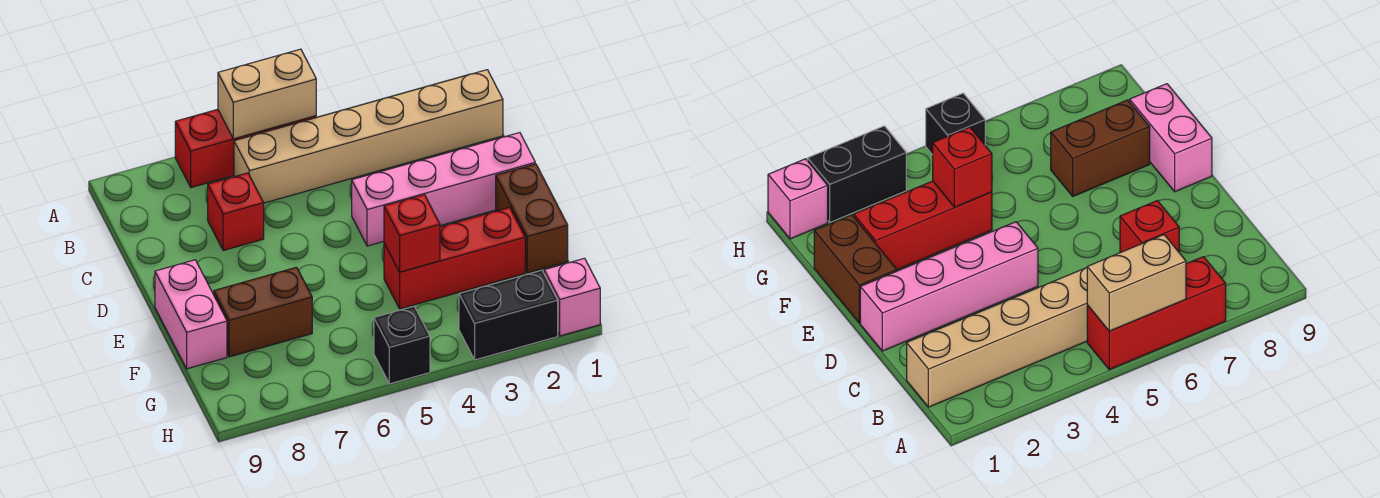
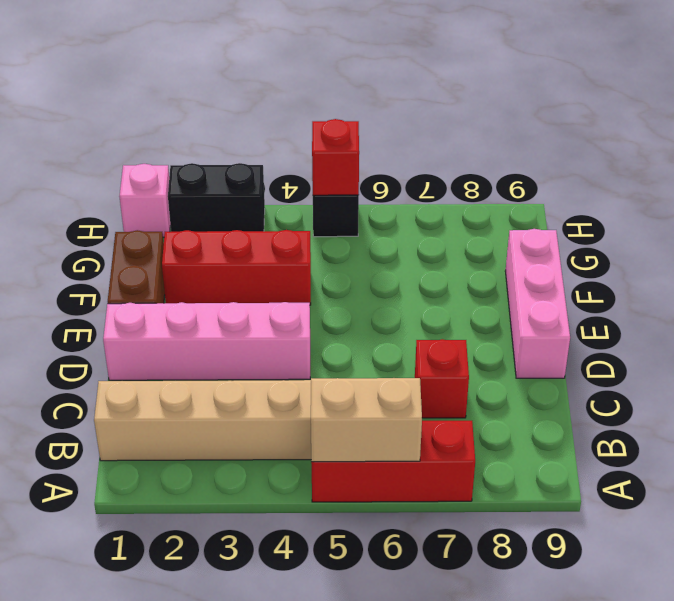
pink brick E9:F9 level 1 -> pink brick D9:F9 level 1
red brick F4 level 2 -> red brick H5 level 2
brown brick F7:F8 level 1 -> none

